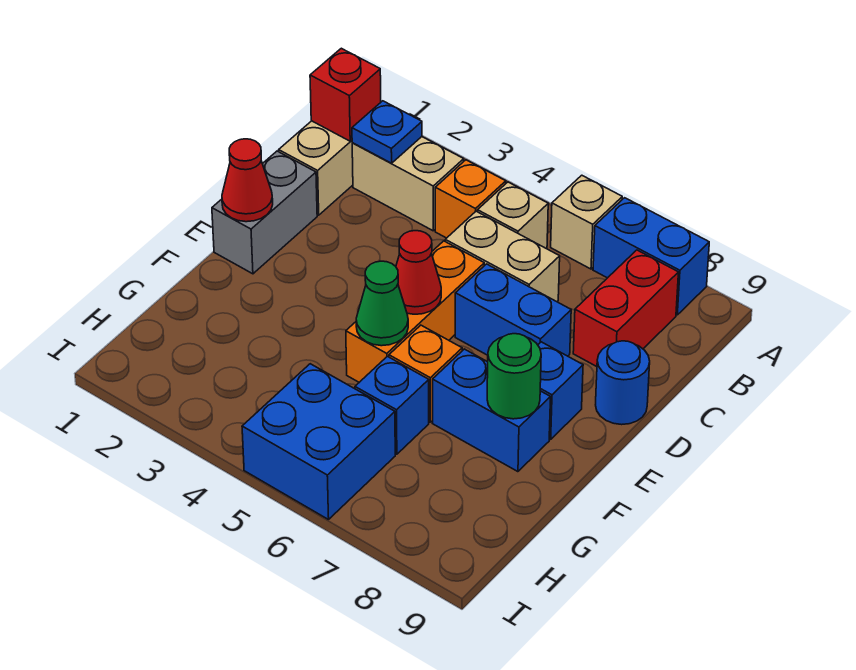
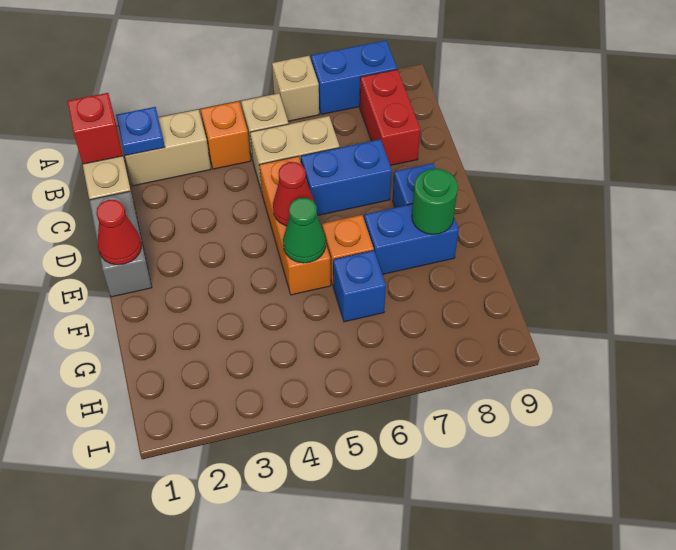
blue round brick D9 level 1 -> none
blue brick H5:I6 level 1 -> none

